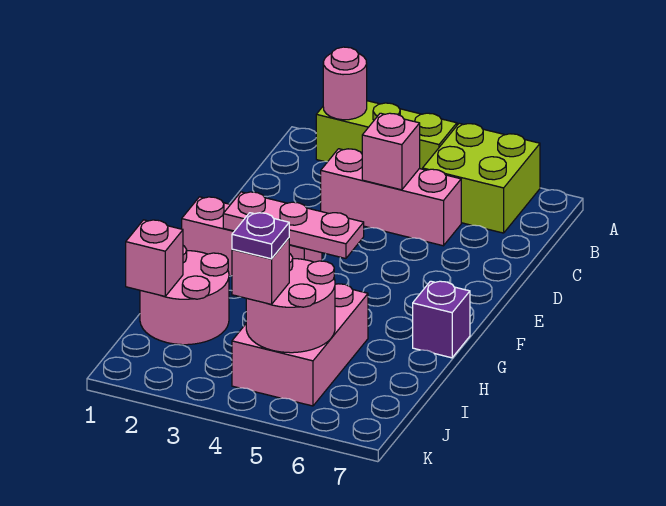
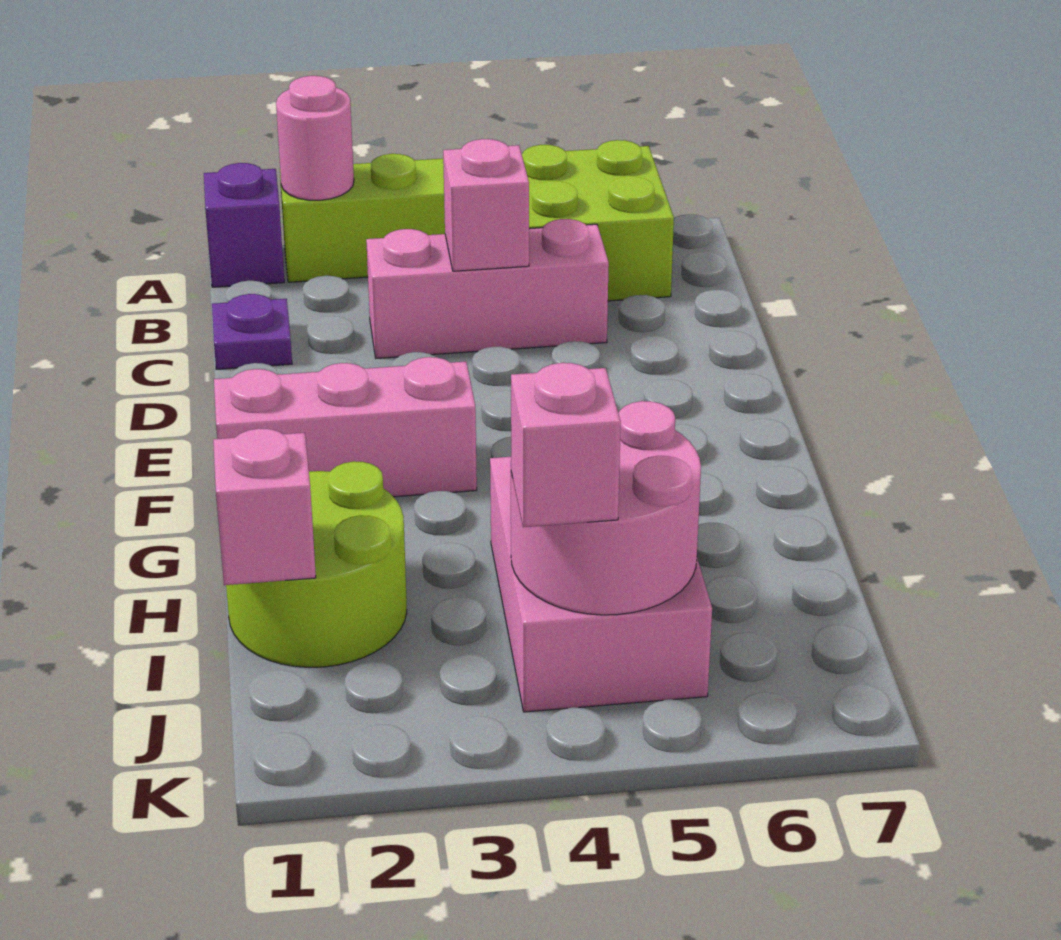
pink plate F2:F4 level 2 -> none
purple brick G7 level 1 -> purple brick A1 level 1
pink round brick H1:I2 level 1 -> lime round brick H1:I2 level 1
purple plate J4 level 4 -> purple plate C1 level 1

